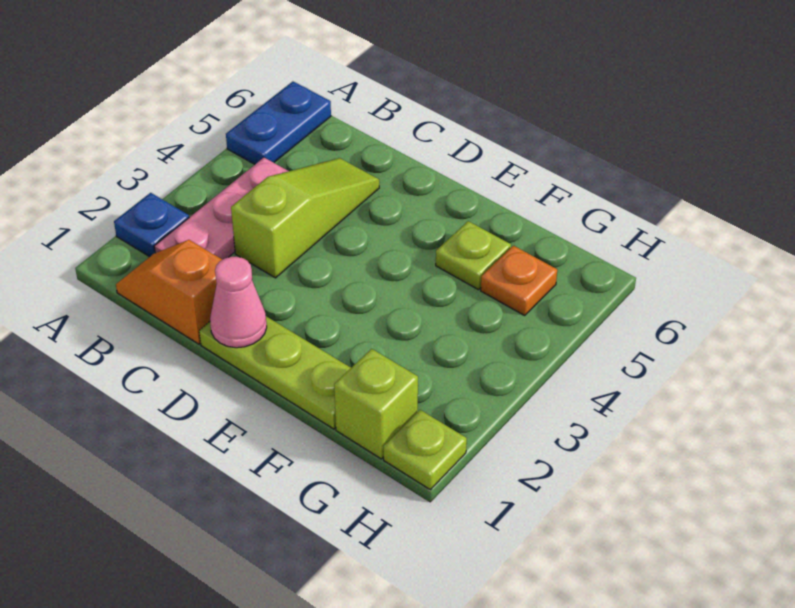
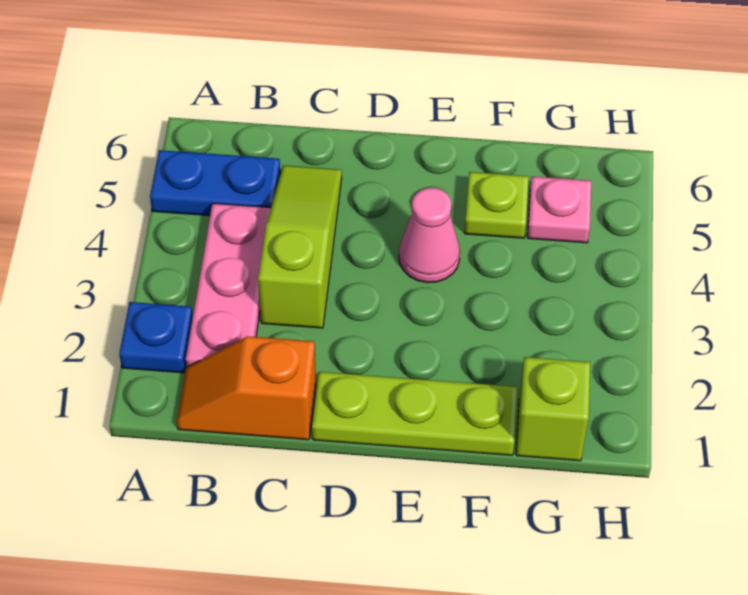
blue plate A5:A6 level 1 -> blue plate A5:B5 level 1
pink cone D1 level 2 -> pink cone E4 level 1
orange plate G5 level 1 -> pink plate G5 level 1
lime plate H1 level 1 -> none

